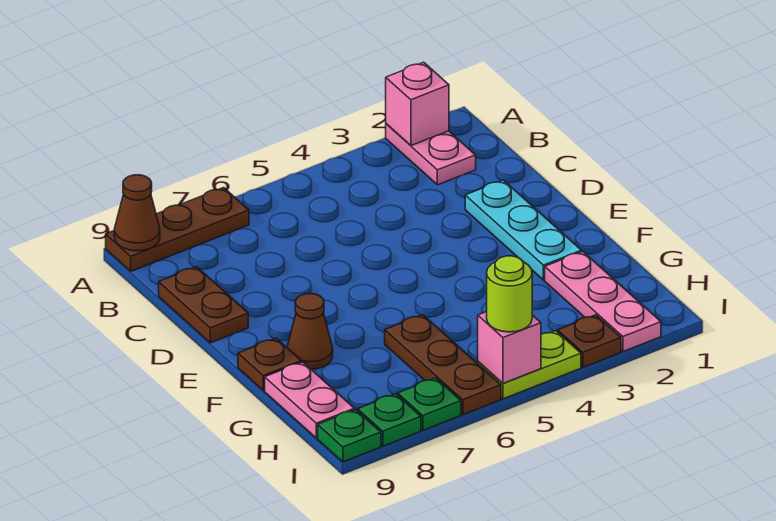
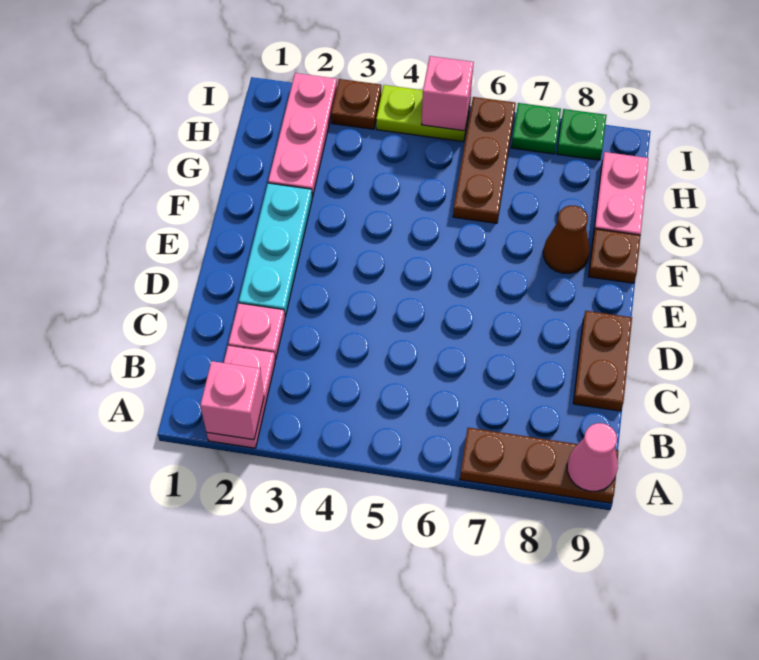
brown cone A9 level 2 -> pink cone A9 level 2
none -> pink plate C2 level 1
lime round brick I5 level 3 -> none
green plate I9 level 1 -> none

